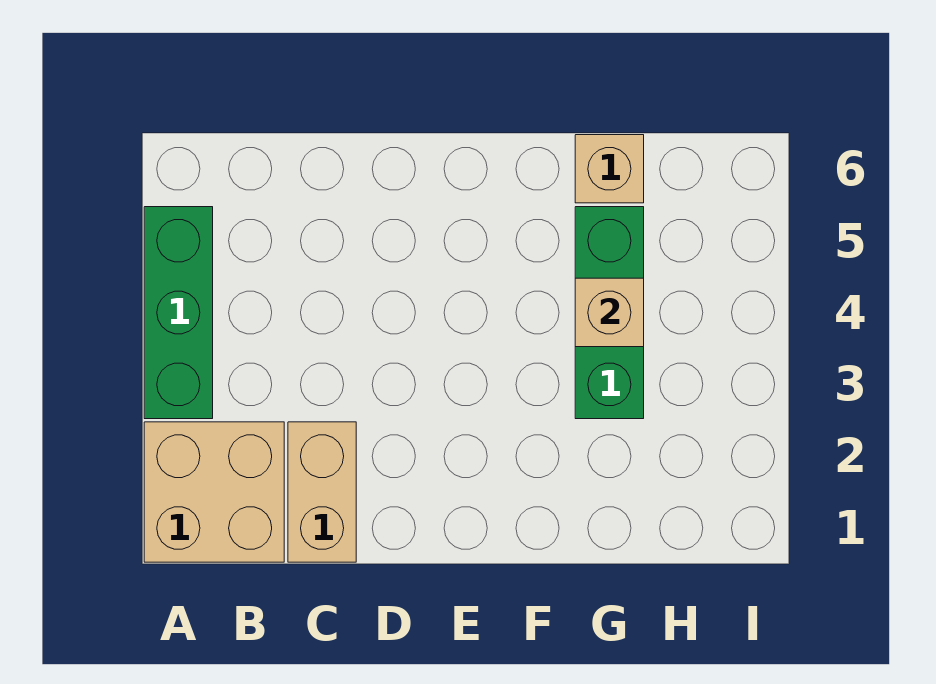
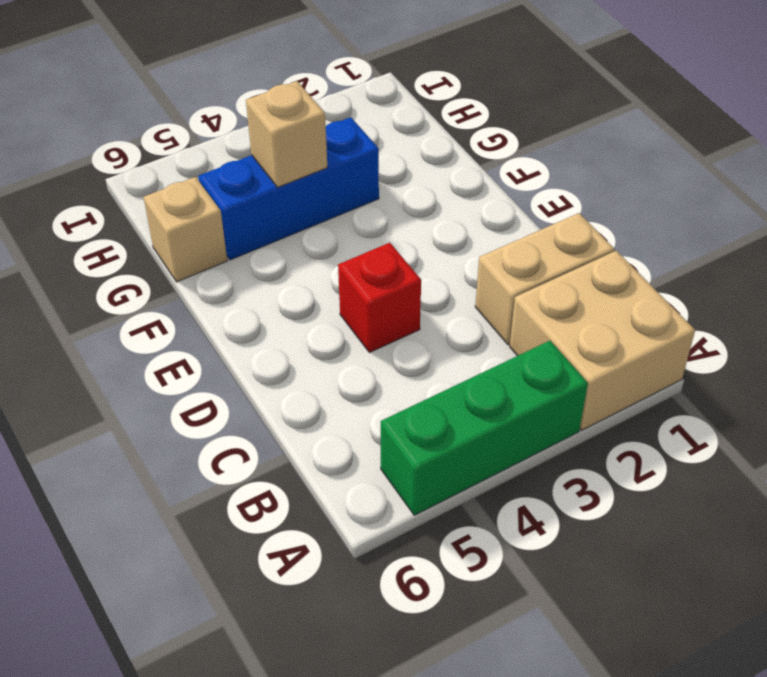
none -> red brick D4 level 1
green brick G3:G5 level 1 -> blue brick G3:G5 level 1

